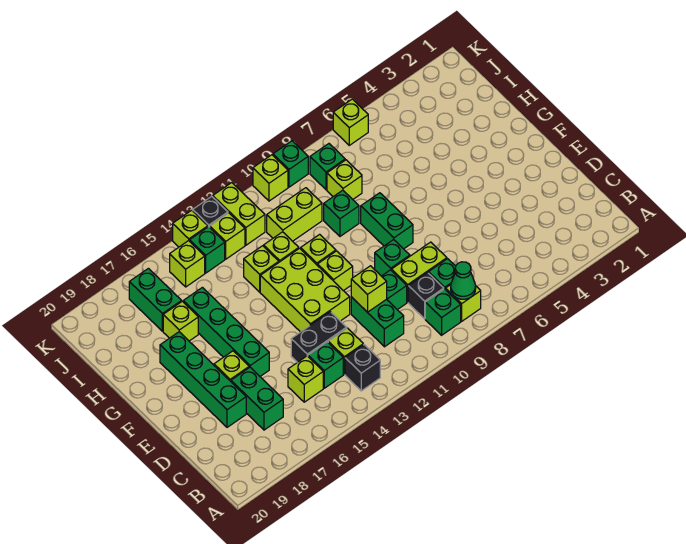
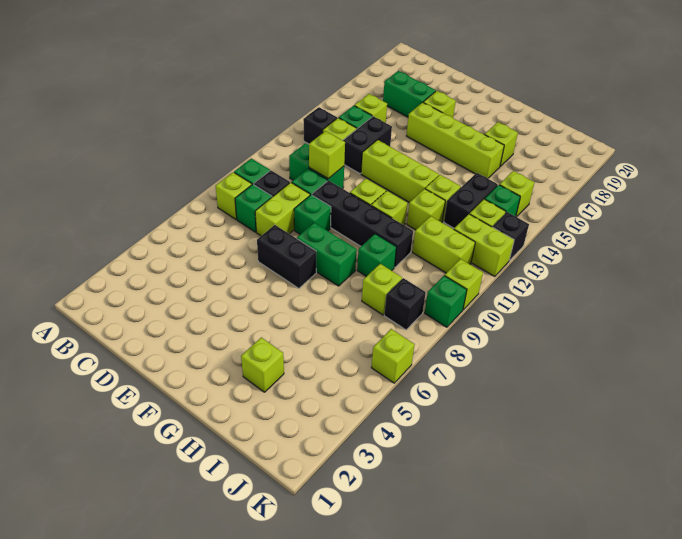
green cone B8 level 2 -> none
green brick D18:G18 level 1 -> none
none -> black brick E7:F7 level 1
none -> black brick E10:H10 level 1
lime brick E12:G13 level 1 -> lime brick E13:G13 level 1
green brick E16:H16 level 1 -> lime brick E16:H16 level 1
lime brick I10:I11 level 1 -> lime brick I11:J11 level 1
none -> black brick I13:I14 level 1
green brick I17:J17 level 1 -> none
green brick J8 level 1 -> black brick J8 level 1
lime brick K14 level 1 -> lime brick H3 level 1

